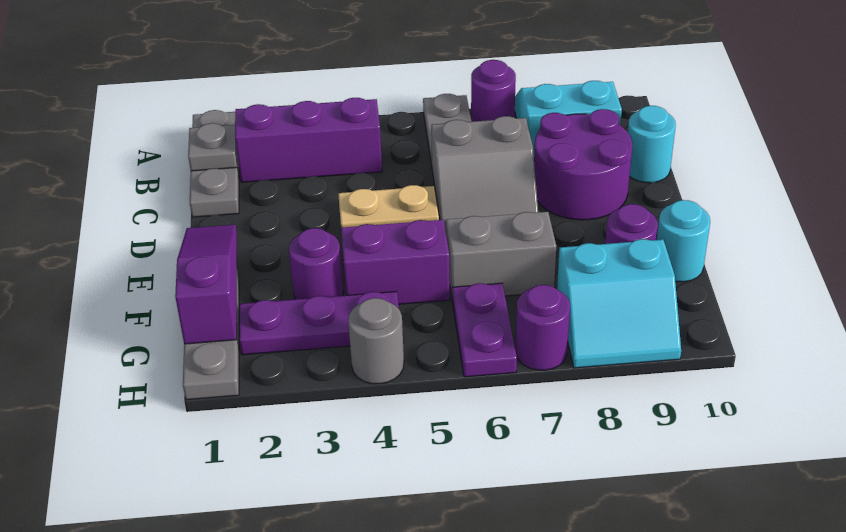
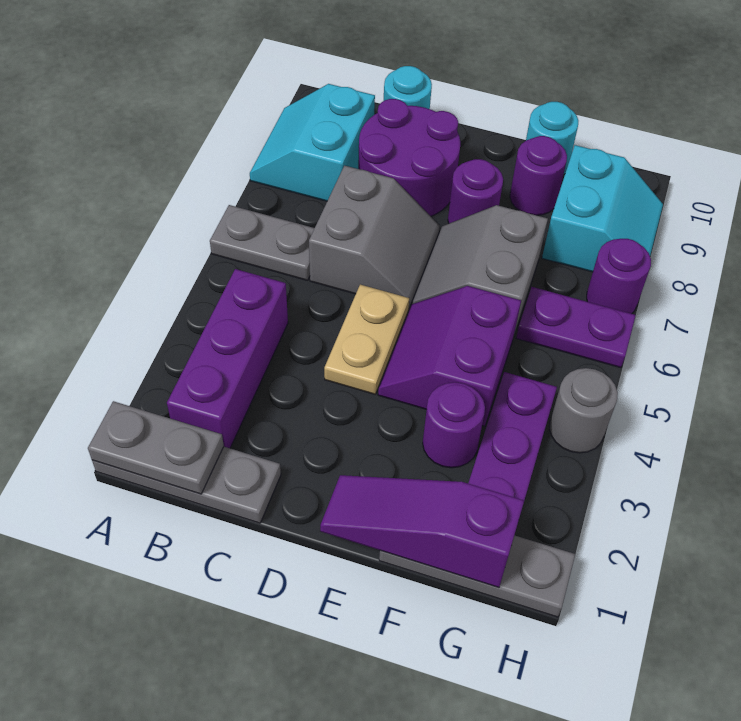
purple round brick A7 level 1 -> purple round brick E8 level 1
grey plate B1 level 2 -> grey plate A1:B1 level 2

